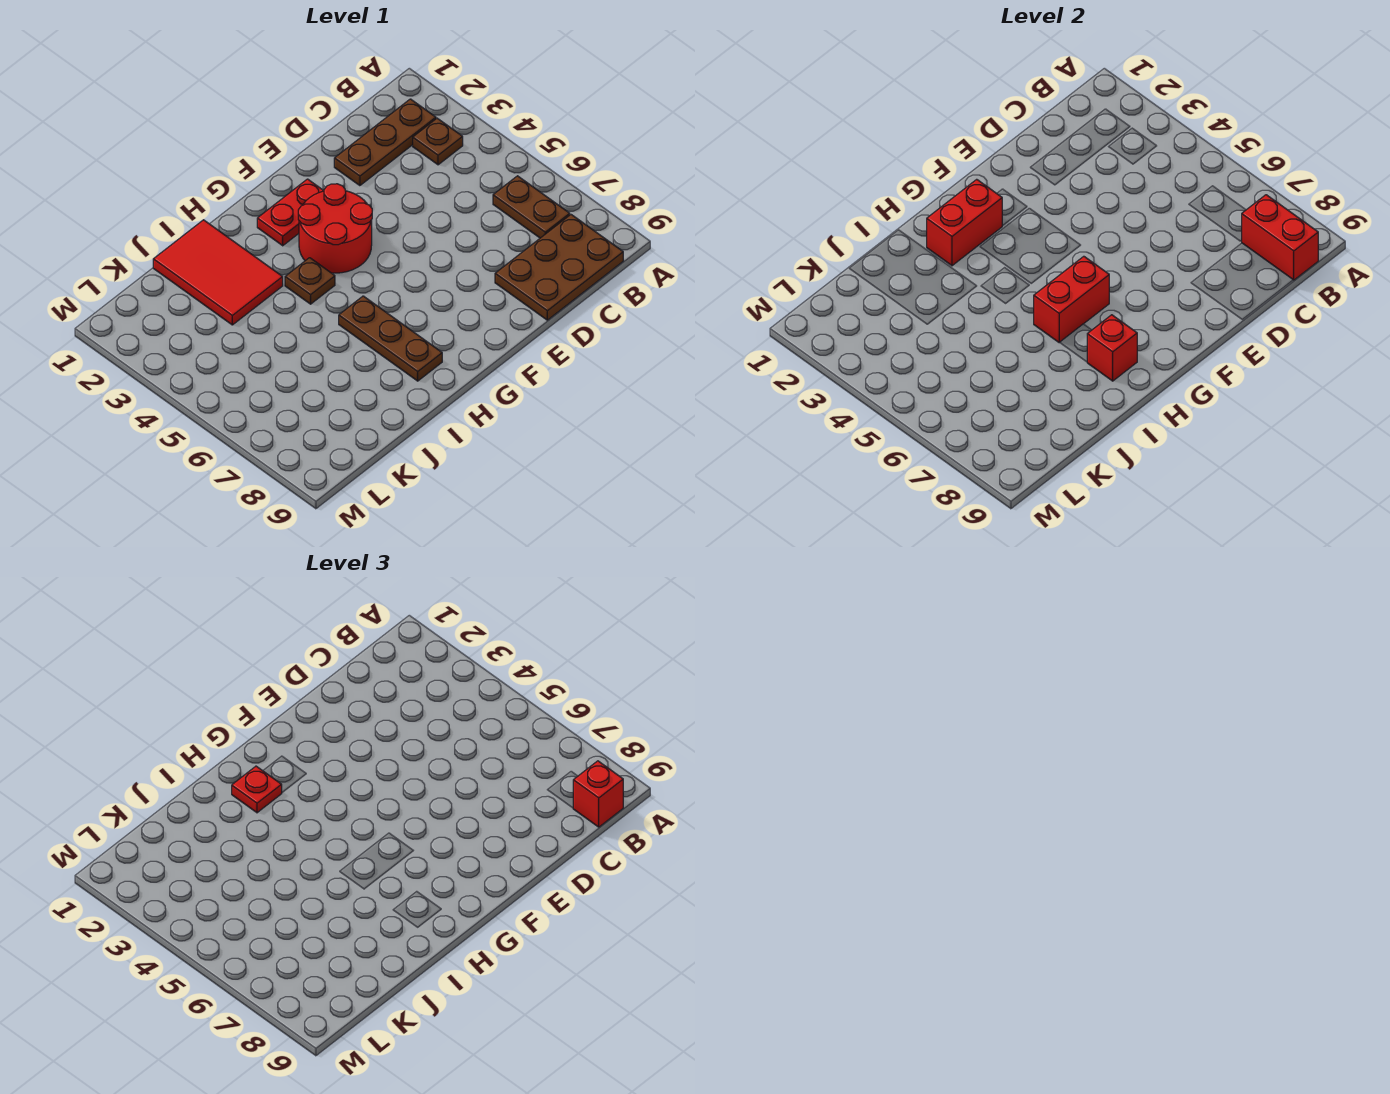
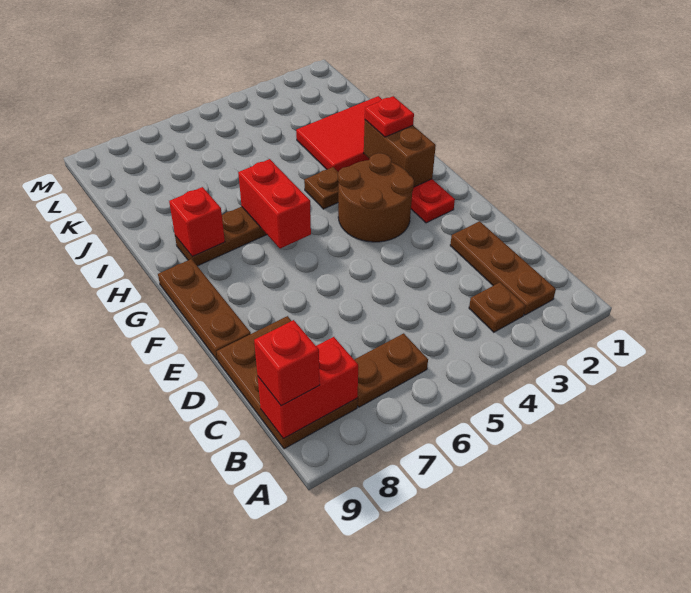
none -> brown plate E9:G9 level 1
red round brick F3:G4 level 1 -> brown round brick F3:G4 level 1
red brick G2:H2 level 2 -> brown brick G2:H2 level 2

